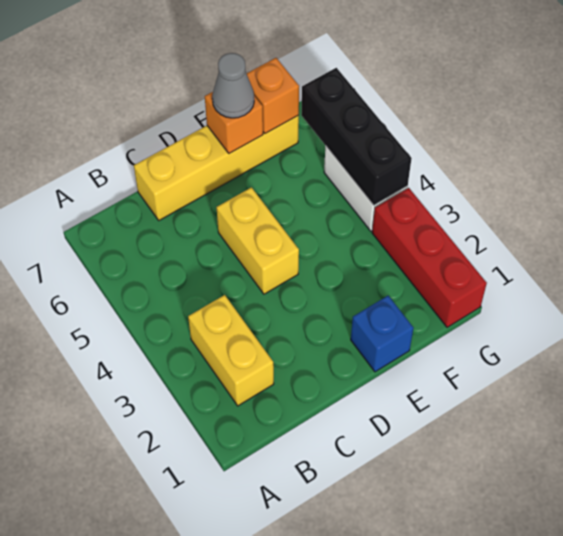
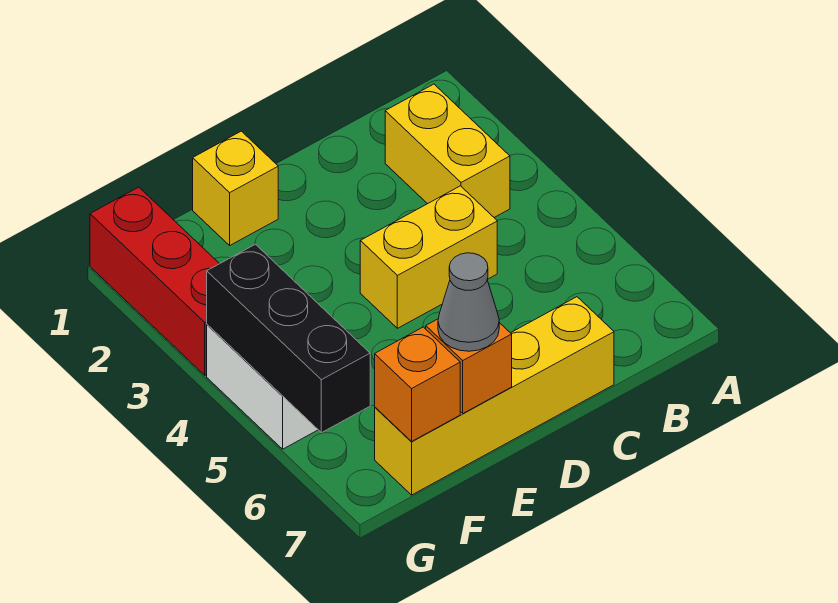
yellow brick D4:D5 level 1 -> yellow brick C4:D4 level 1
blue brick E1 level 1 -> yellow brick E1 level 1

